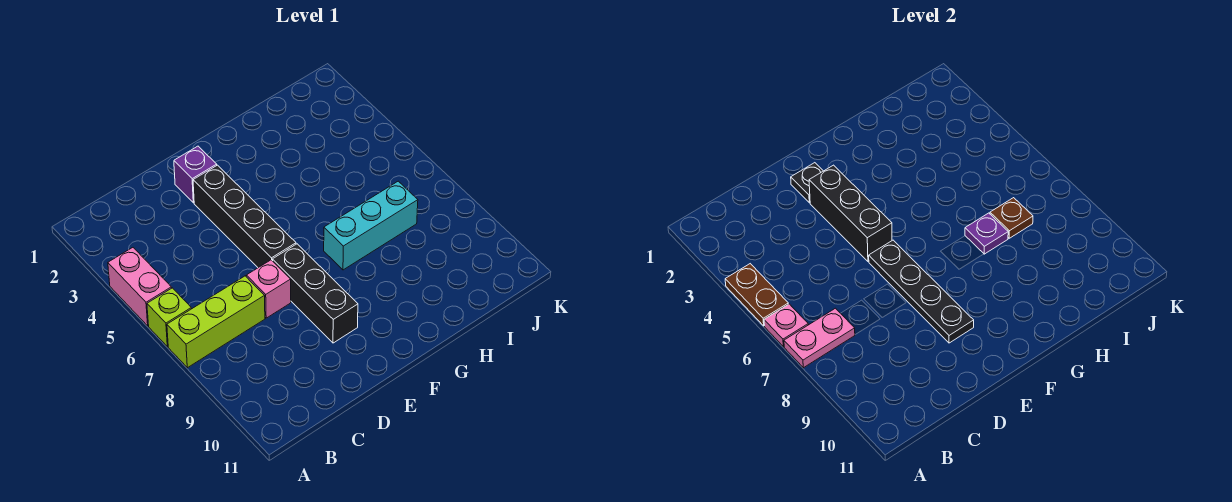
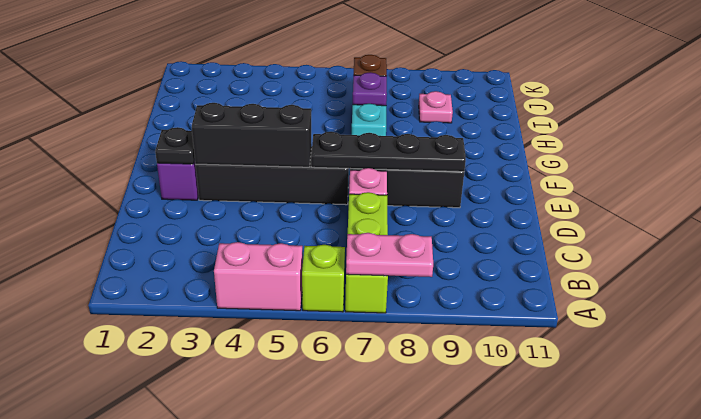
brown plate A4:A5 level 2 -> none
pink plate A6 level 2 -> pink plate I9 level 1
pink plate A7:B7 level 2 -> pink plate A7:A8 level 2

